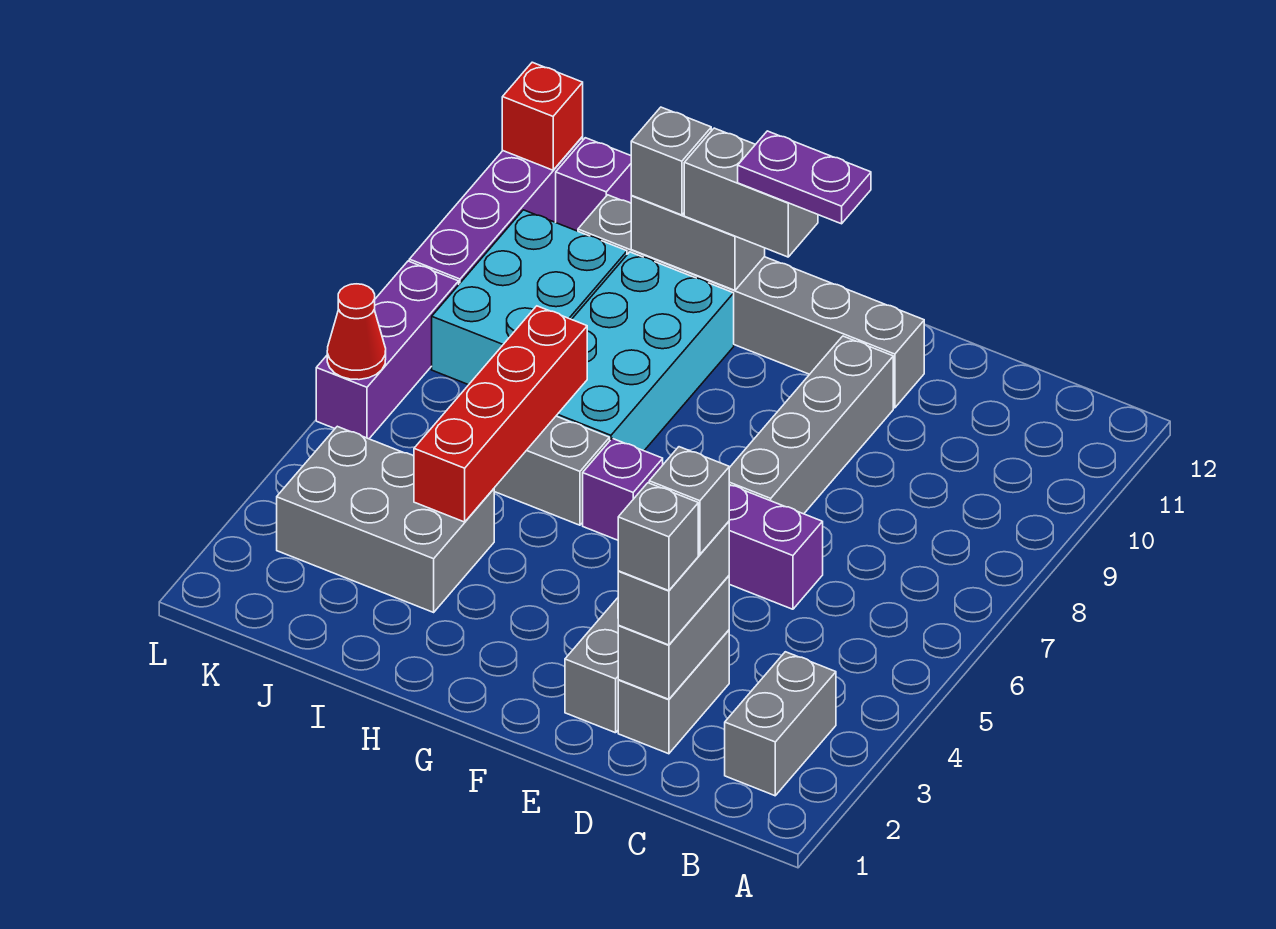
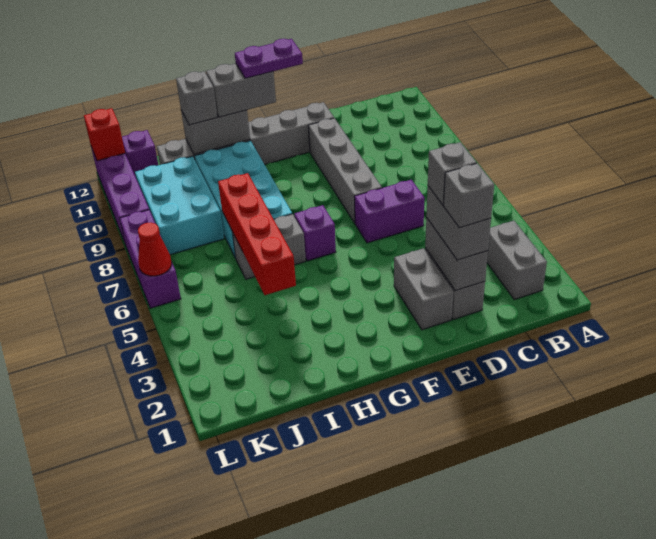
grey brick I3:K4 level 1 -> none

